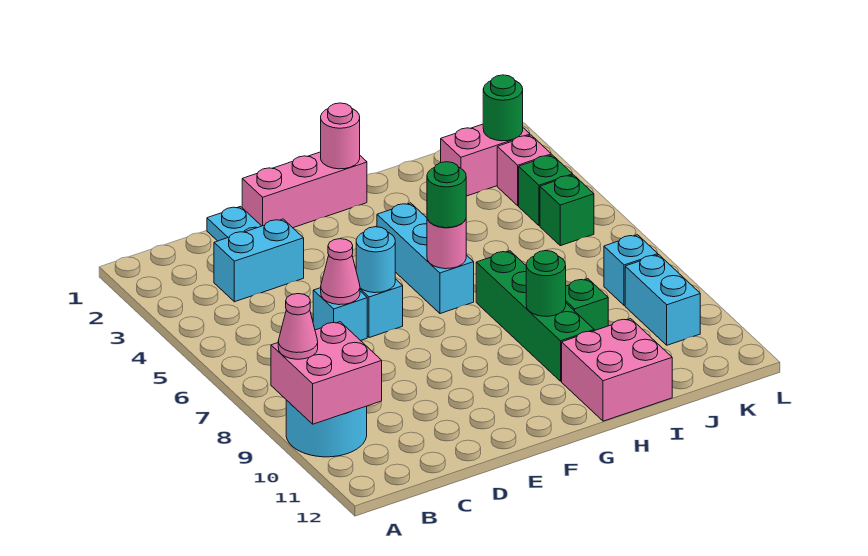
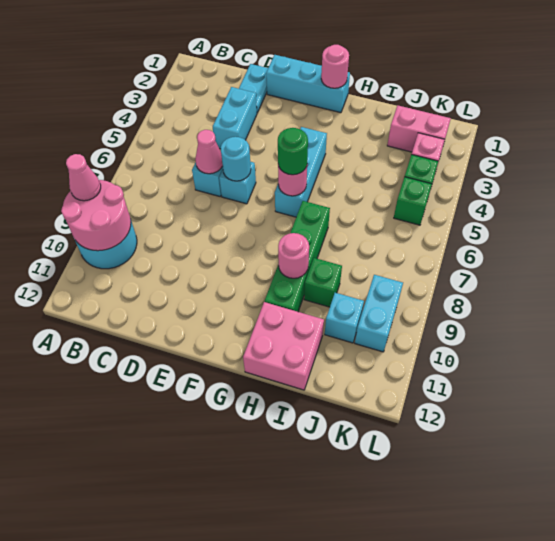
pink brick A9:B10 level 2 -> pink round brick A9:B10 level 2
cyan brick C3:D3 level 1 -> cyan brick D3:D4 level 1
pink brick E1:G1 level 1 -> cyan brick E1:G1 level 1
green round brick H9 level 2 -> pink round brick H9 level 2
green round brick K2 level 2 -> none
cyan brick K8 level 1 -> cyan brick J10 level 1

